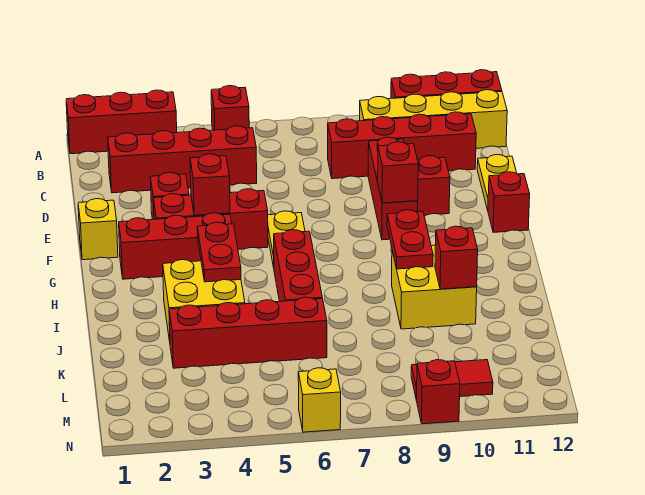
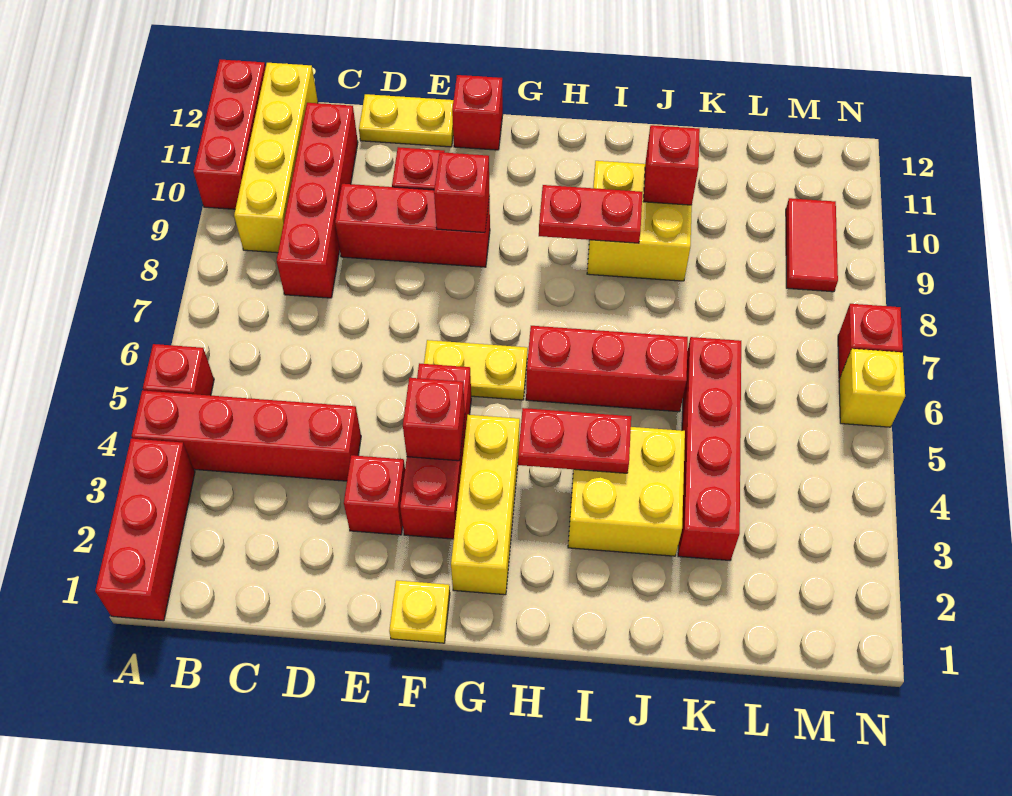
red brick C2:C5 level 1 -> red brick A4:D4 level 1
yellow brick F1 level 1 -> yellow plate F1 level 1
red brick G2:G4 level 1 -> yellow brick G2:G4 level 1
red brick N9 level 1 -> red brick N7 level 1

